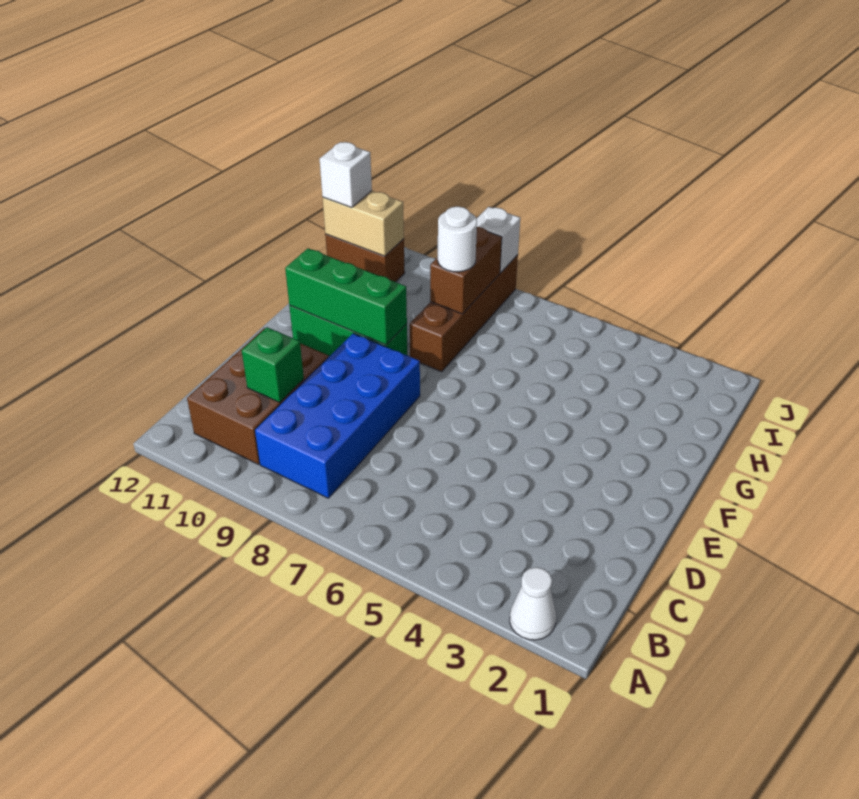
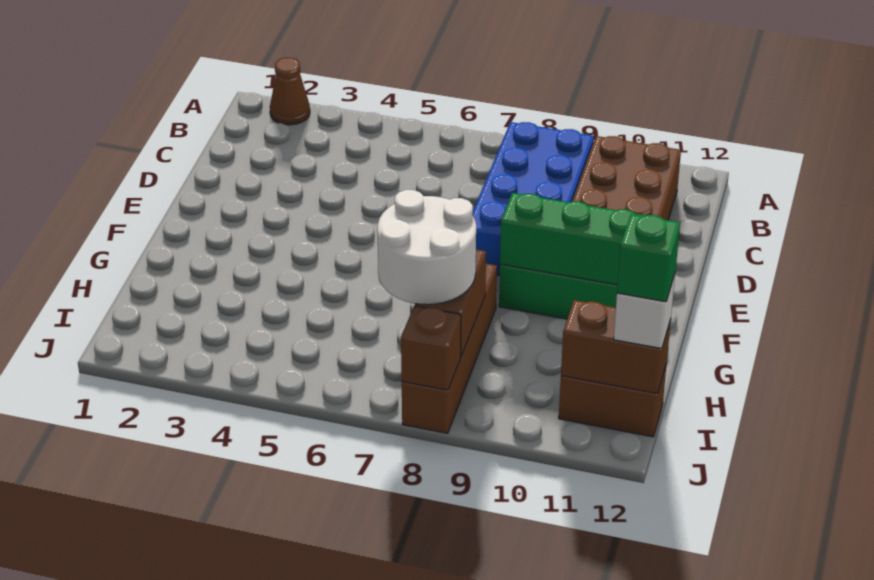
white cone A2 level 1 -> brown cone A2 level 1
green brick C10 level 2 -> green brick I12 level 4
white round brick H8 level 3 -> white round brick H7:I8 level 3
tan brick I11:I12 level 2 -> brown brick I11:I12 level 2
white brick J8 level 2 -> brown brick J8 level 2

